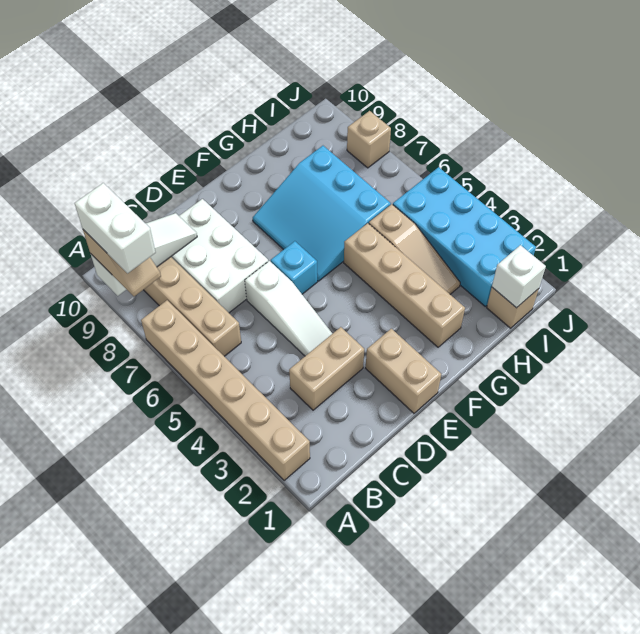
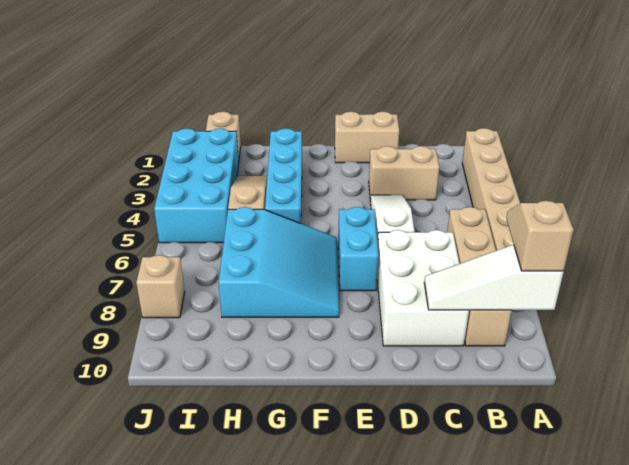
white brick A8:A9 level 4 -> none
tan brick E1:E2 level 1 -> tan brick D1:E1 level 1
cyan brick E6 level 1 -> cyan brick E6:E7 level 1
tan brick G2:G5 level 1 -> cyan brick G2:G5 level 1
white brick I1 level 2 -> none

